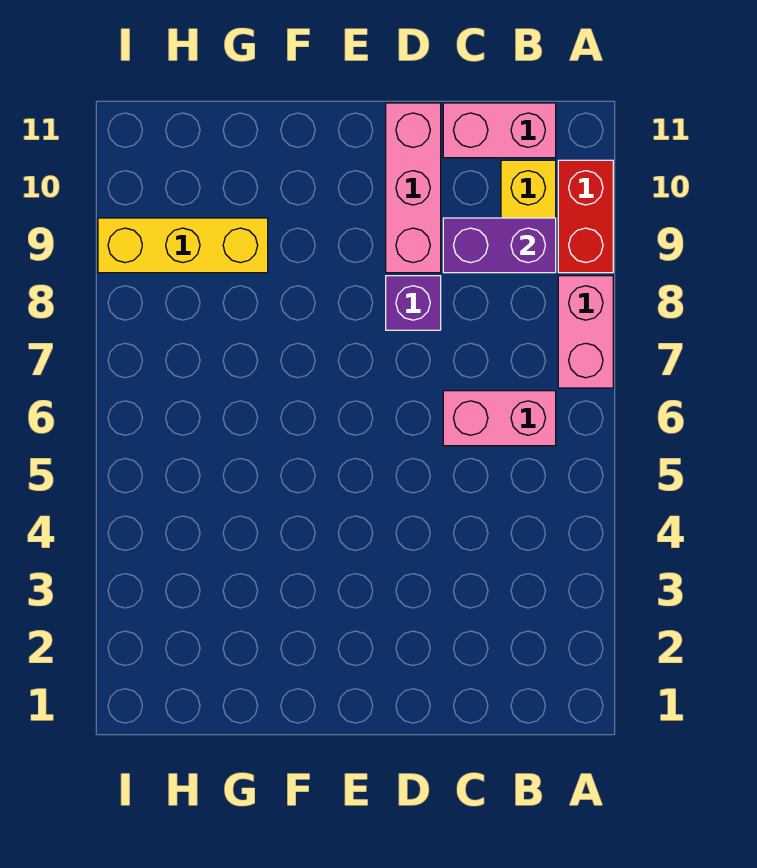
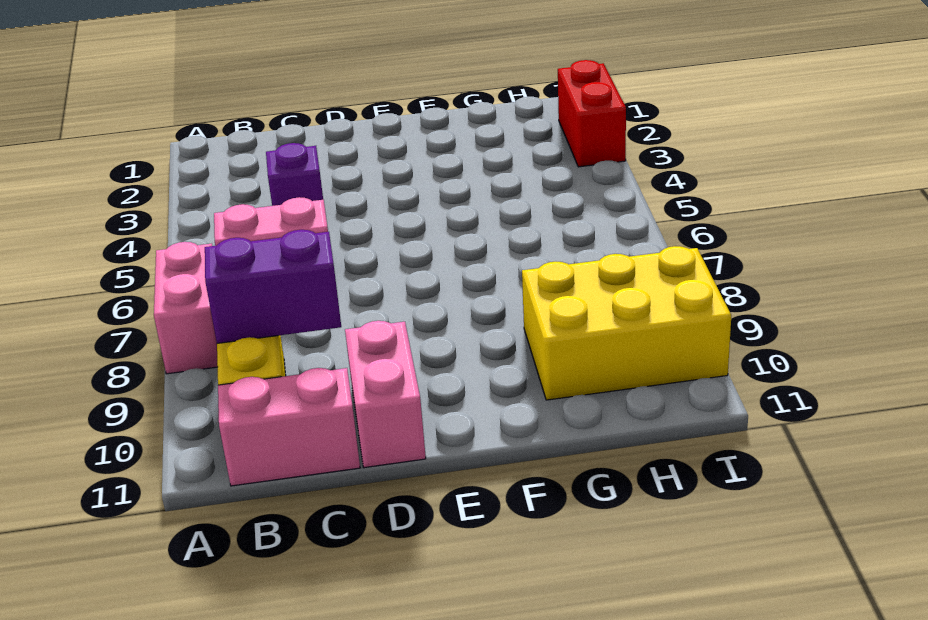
red brick A9:A10 level 1 -> red brick I2:I3 level 1
purple brick D8 level 1 -> purple brick C4 level 1
pink brick D9:D11 level 1 -> pink brick D10:D11 level 1
yellow brick G9:I9 level 1 -> yellow brick G9:I10 level 1

